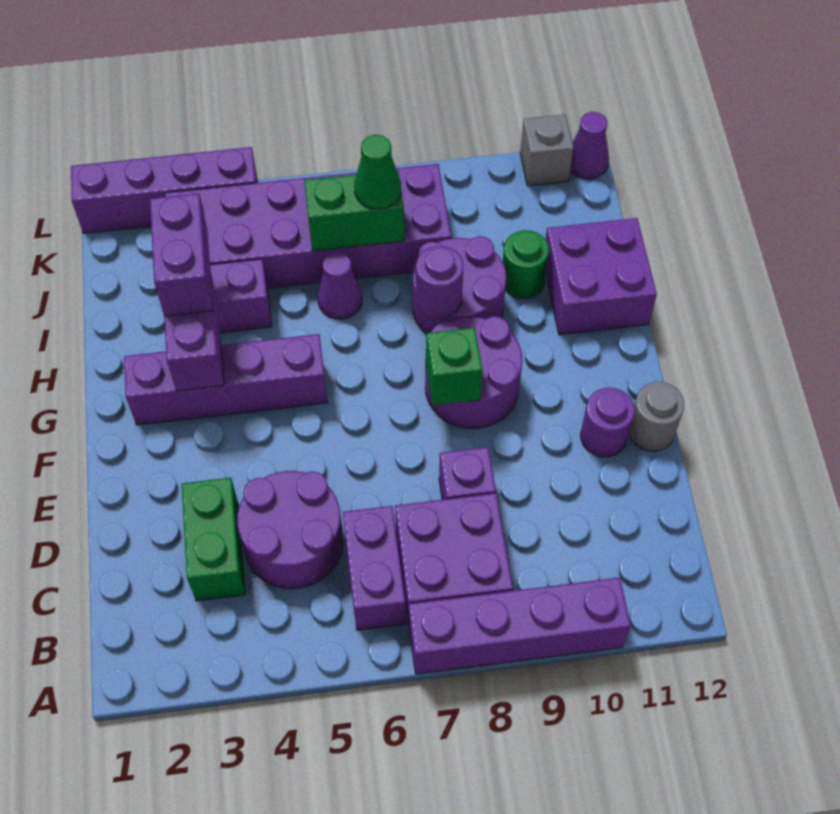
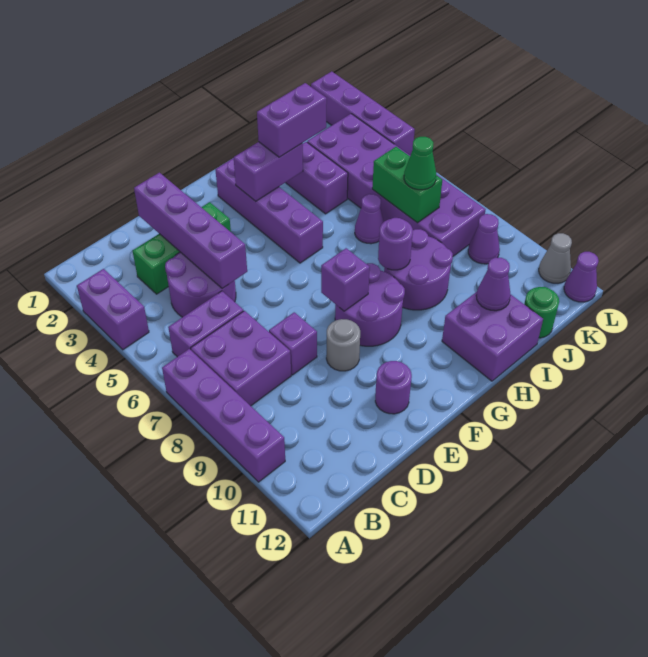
none -> purple brick A3:A4 level 1
green brick C3:D3 level 1 -> green brick C3:E3 level 1
none -> purple brick D2:D5 level 2
grey round brick E12 level 1 -> grey round brick E9 level 1
green brick F8 level 2 -> purple brick F8 level 2
green round brick I10 level 1 -> green round brick J12 level 1
none -> purple cone I11 level 2
none -> purple cone K9 level 1
grey brick L11 level 1 -> grey cone L11 level 1

